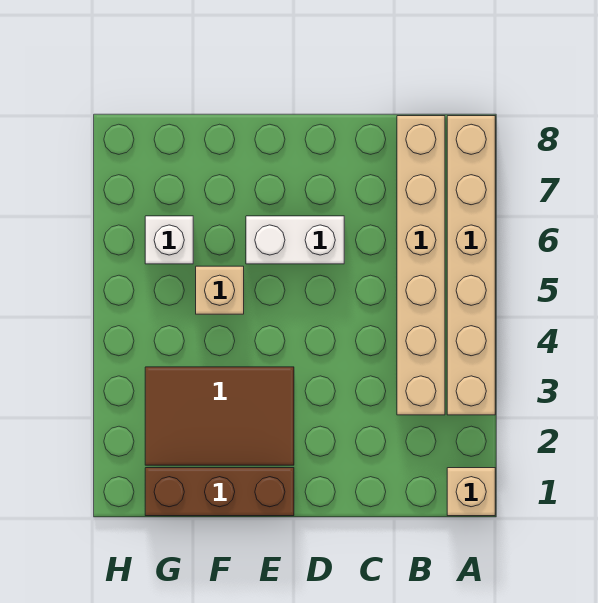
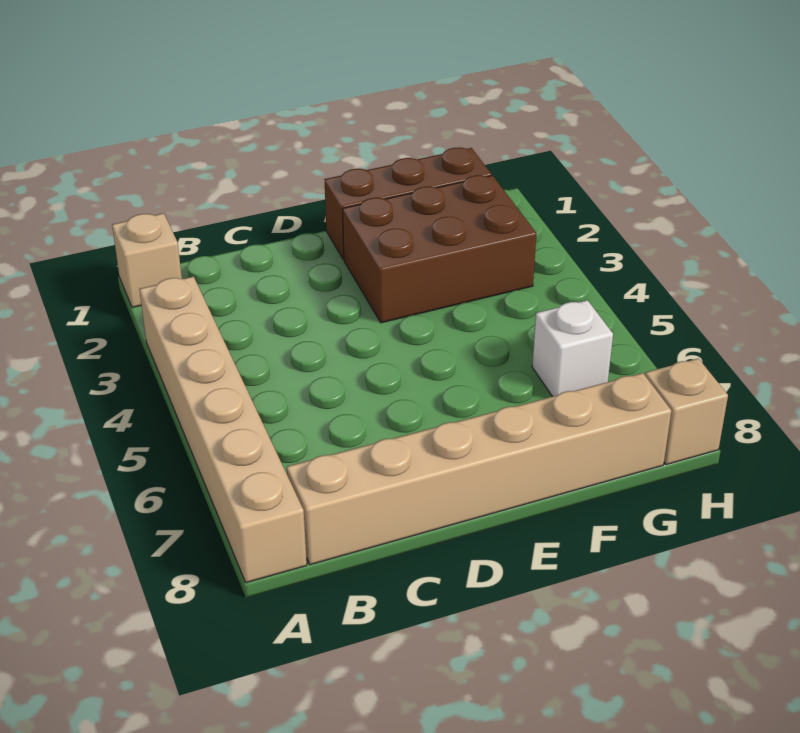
tan brick B3:B8 level 1 -> tan brick B8:G8 level 1
white brick D6:E6 level 1 -> none
brown tile E2:G3 level 1 -> brown brick E2:G3 level 1
tan brick F5 level 1 -> tan brick H8 level 1

